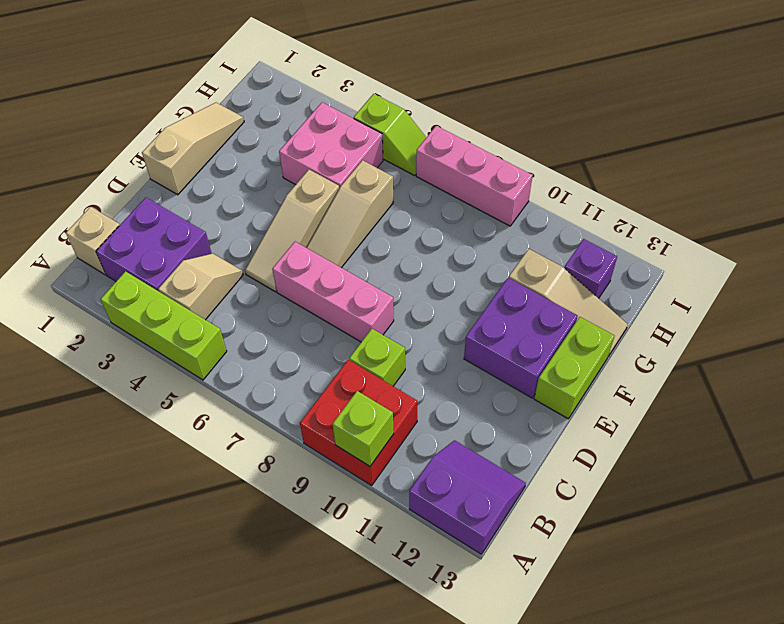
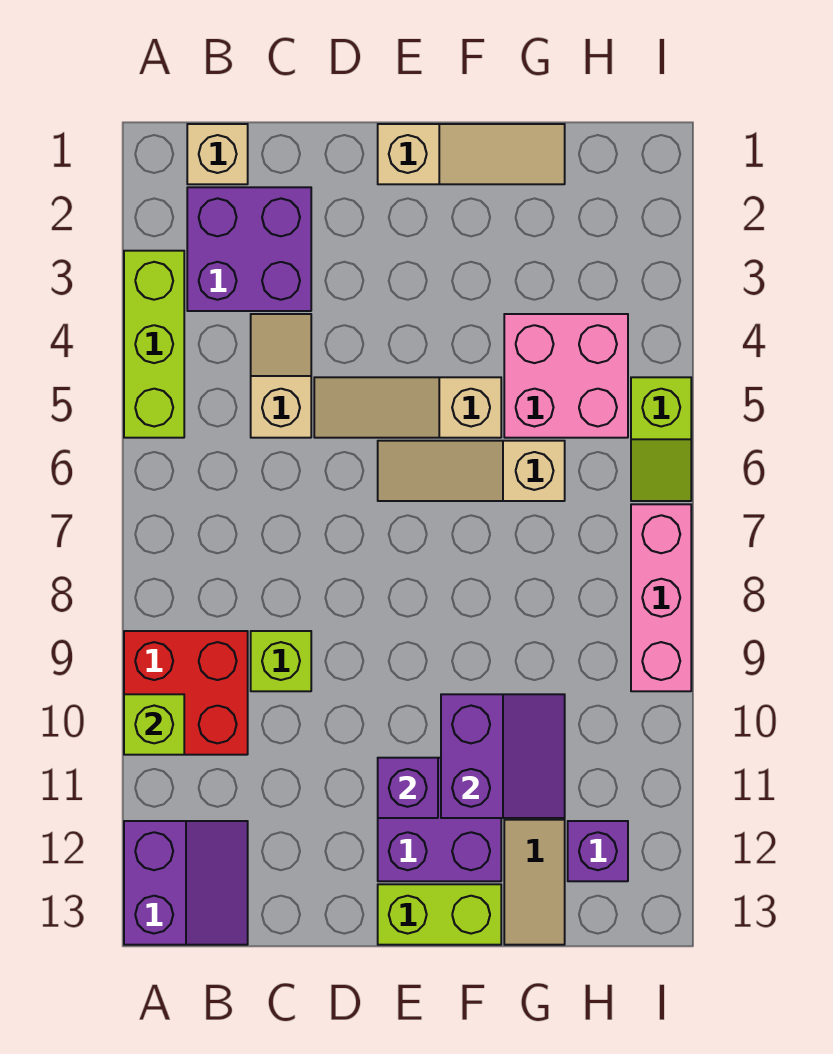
tan slope B4:C4 level 1 top B -> tan slope C4:C5 level 1 top 5
pink brick D6:D8 level 1 -> none
none -> purple brick E11 level 2
none -> purple slope F10:G11 level 2 top F

